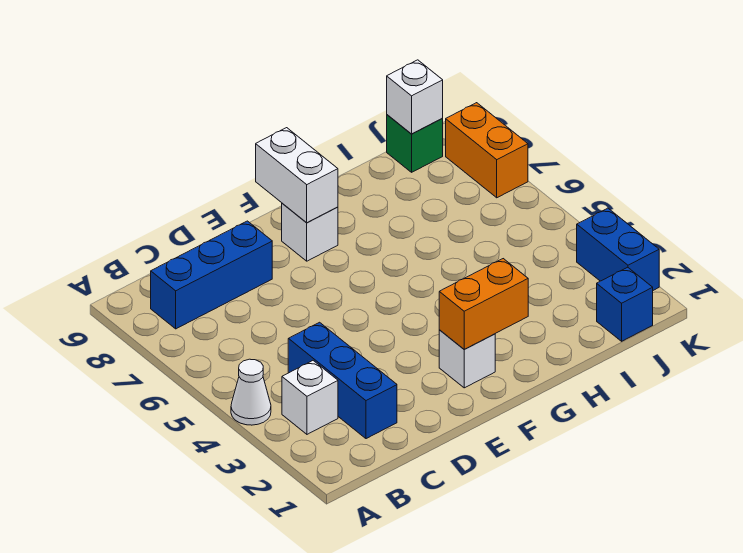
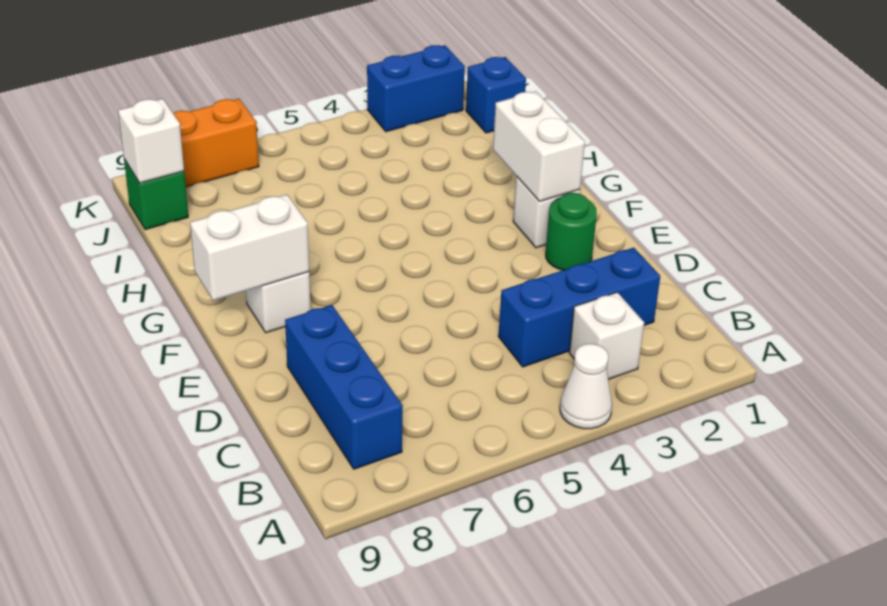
none -> green round brick E2 level 1
orange brick F2:G2 level 2 -> white brick F2:G2 level 2

